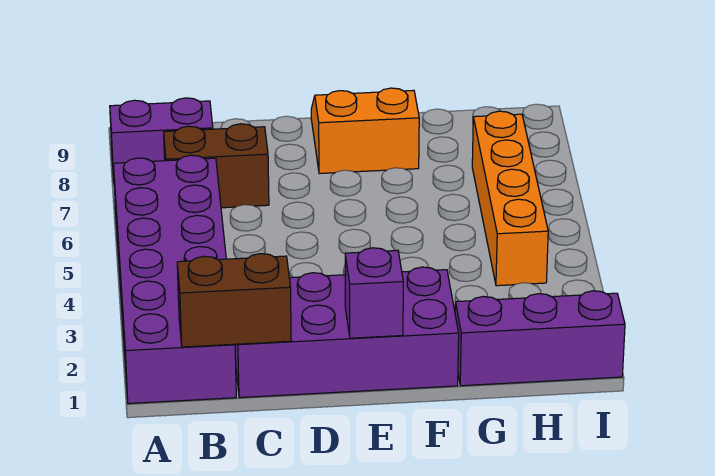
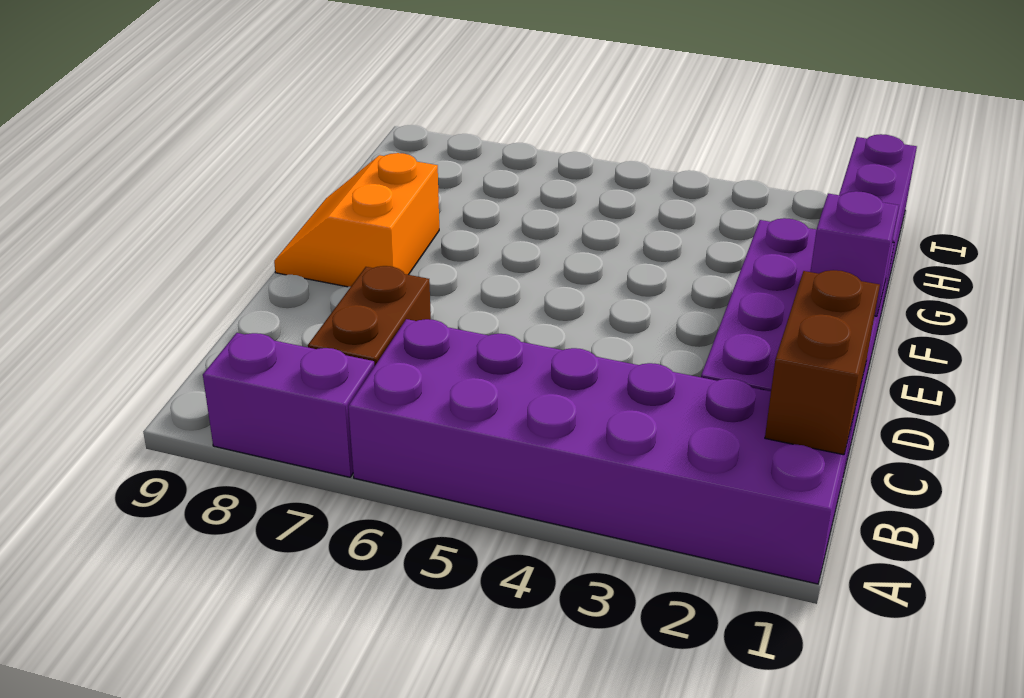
purple brick A8:B8 level 1 -> purple brick A7:A8 level 1
orange brick H4:H7 level 1 -> none

